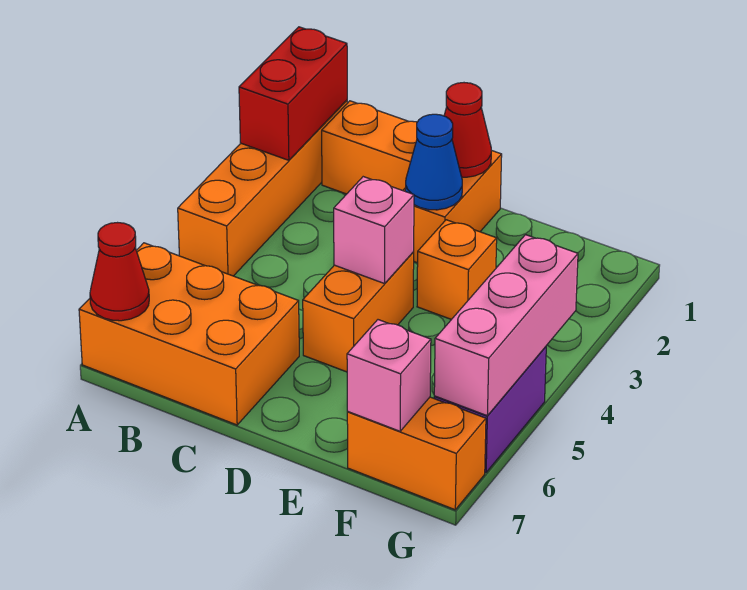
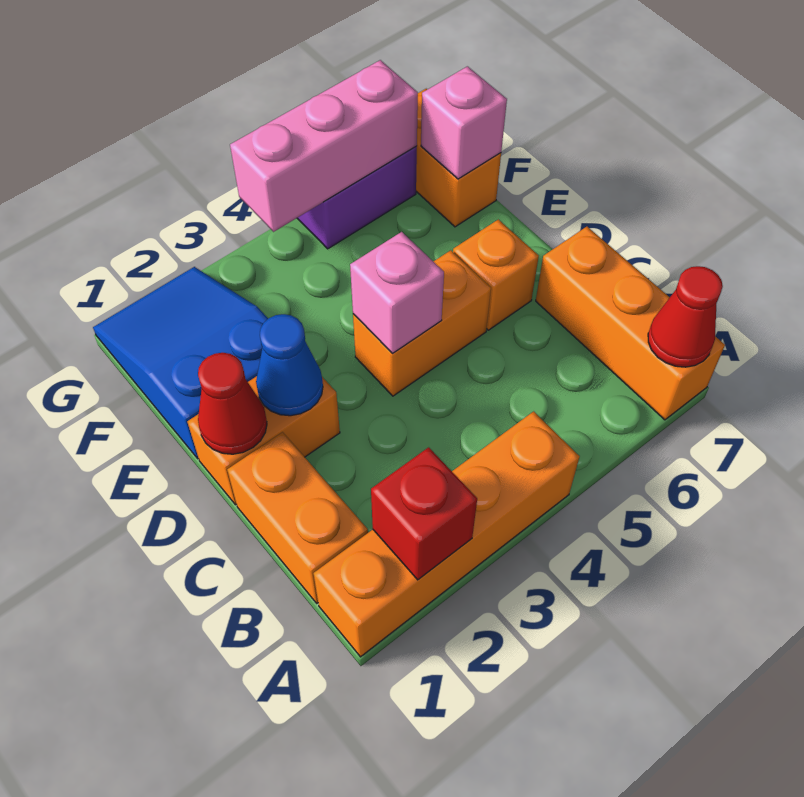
red brick A1:A2 level 2 -> red brick A2 level 2
orange brick A6:C7 level 1 -> orange brick A7:C7 level 1
none -> blue slope E1:G2 level 1 top E
orange brick E3 level 1 -> orange brick D6 level 1

